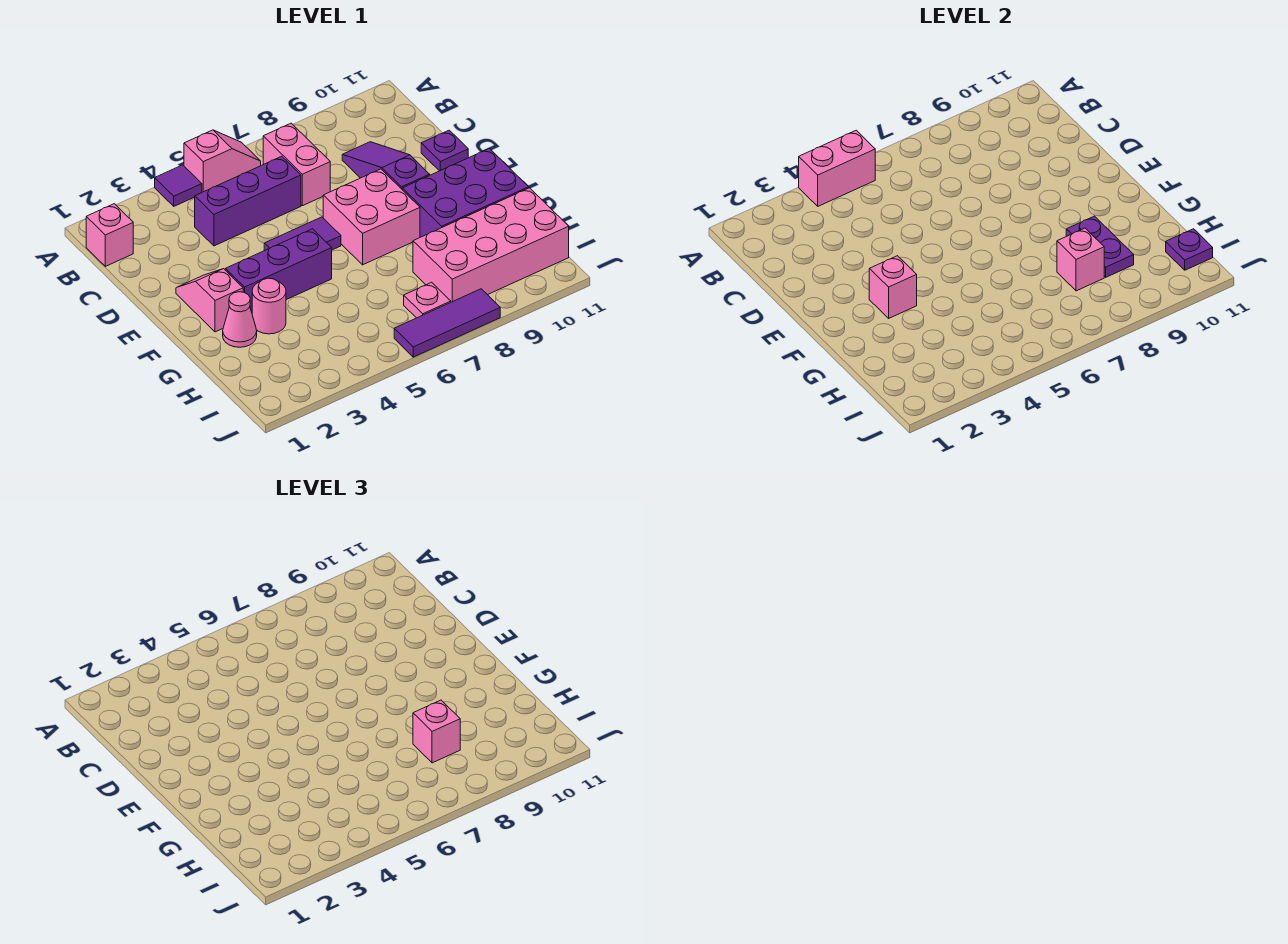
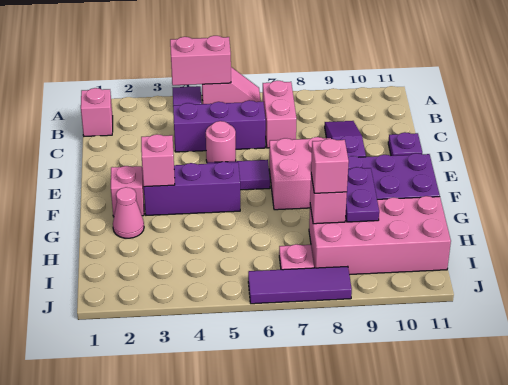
pink round brick G3 level 1 -> pink round brick D5 level 1
purple plate I11 level 2 -> none

